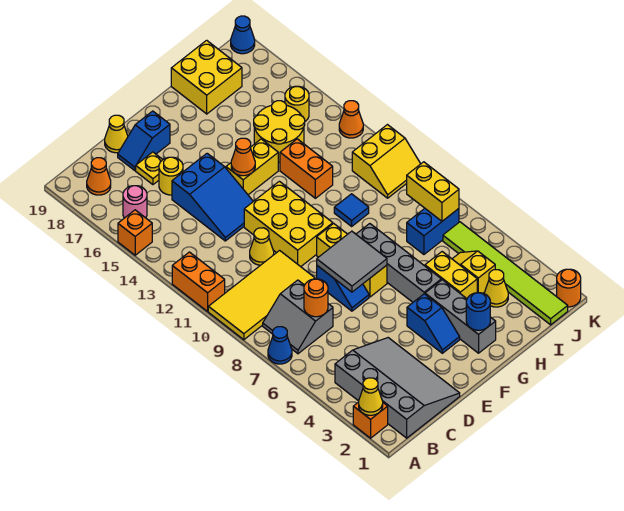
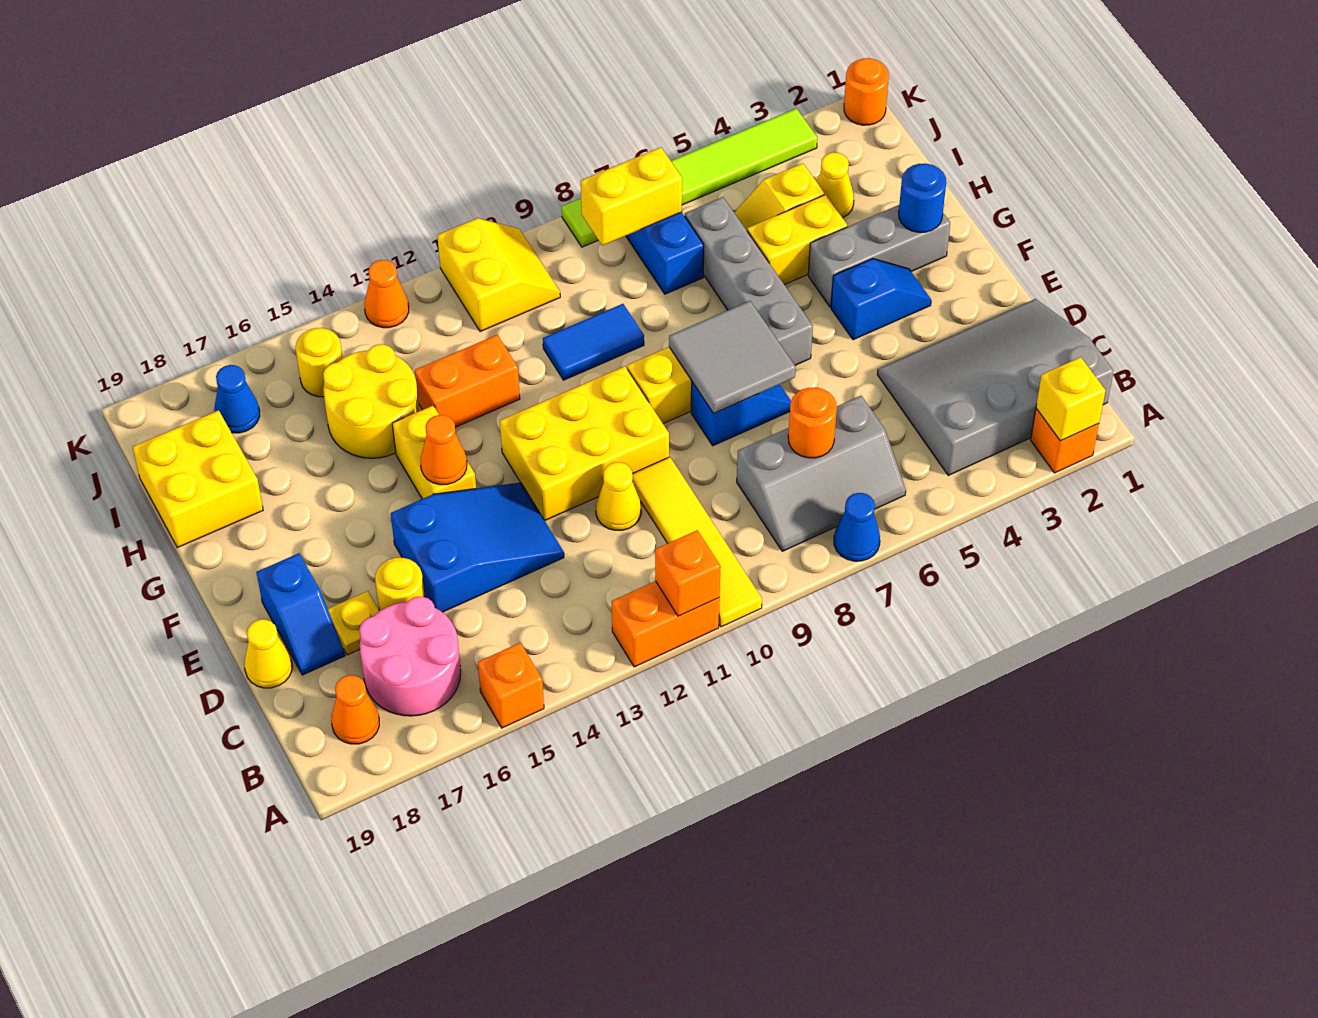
yellow cone A2 level 2 -> yellow brick A2 level 2
yellow tile A9:D10 level 1 -> yellow tile A10:D10 level 1
none -> orange brick A11 level 2
grey slope B7:C8 level 1 top C -> grey slope B6:C8 level 1 top C
pink round brick B16 level 1 -> pink round brick B16:C17 level 1
grey brick G5:G8 level 1 -> grey brick F6:I6 level 1
blue tile H10 level 1 -> blue tile H9:H10 level 1
lime tile J1:J6 level 1 -> lime tile K3:K8 level 1
blue cone K19 level 1 -> blue cone J17 level 1

